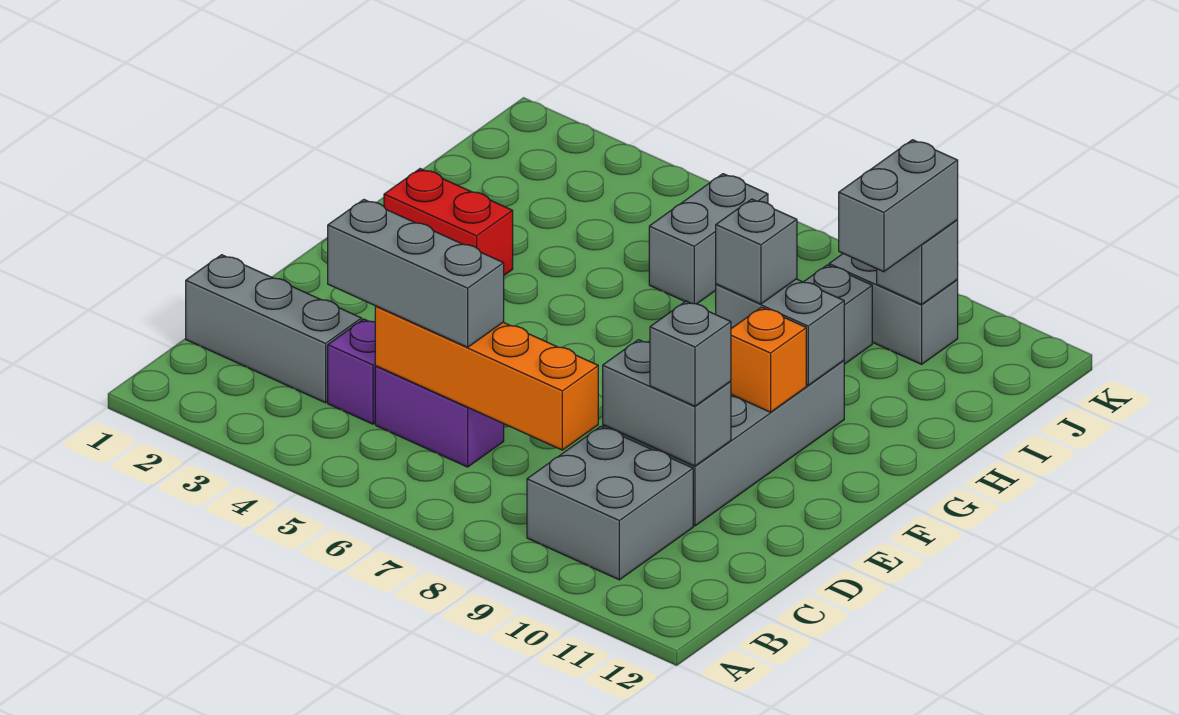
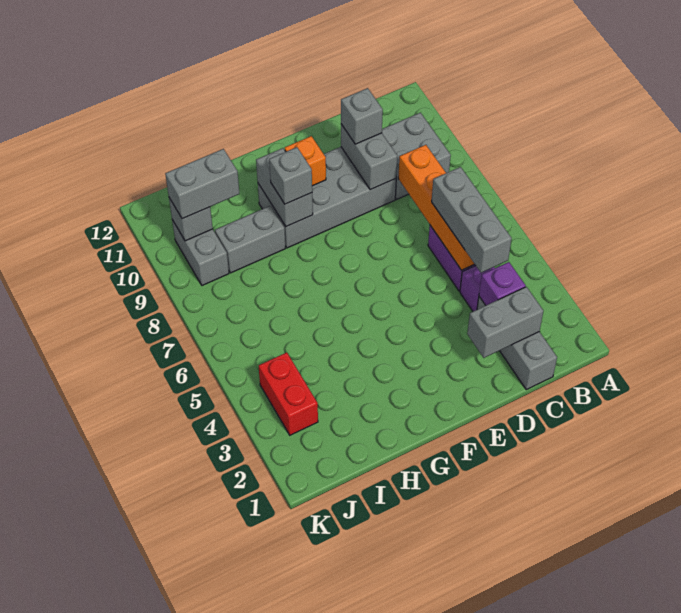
none -> purple brick C3 level 2
red brick G2:G3 level 1 -> red brick J3:J4 level 1
grey brick I6:J6 level 1 -> grey brick C2:D2 level 2

